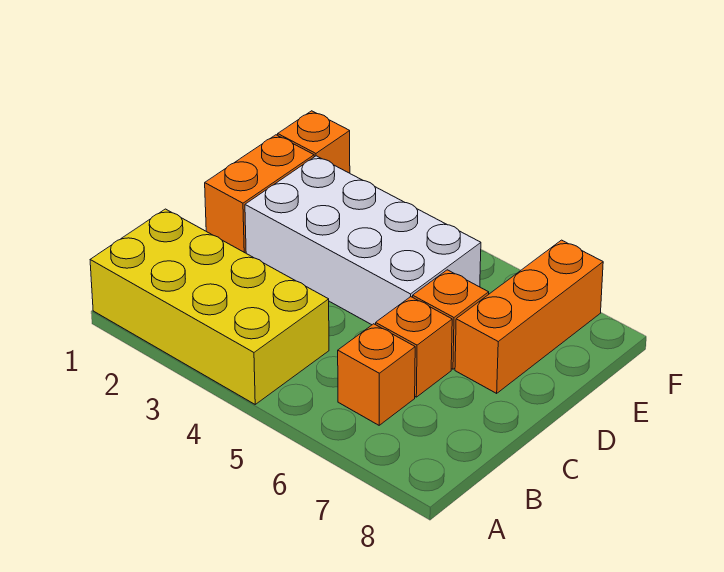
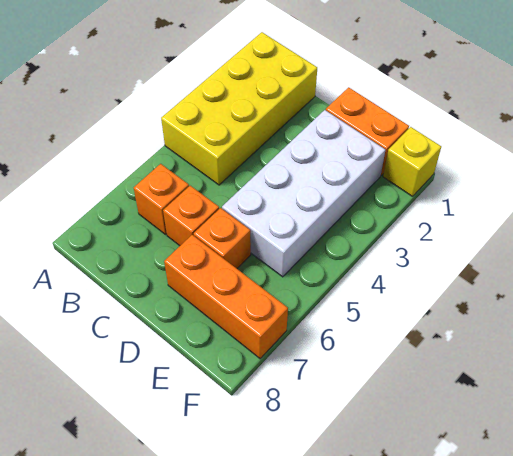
orange brick F1 level 1 -> yellow brick F1 level 1

